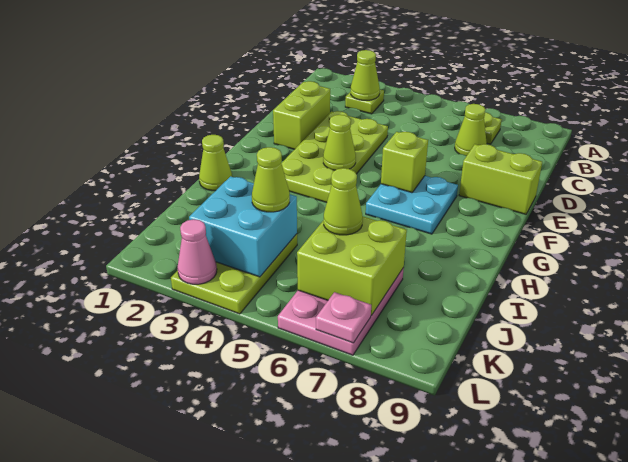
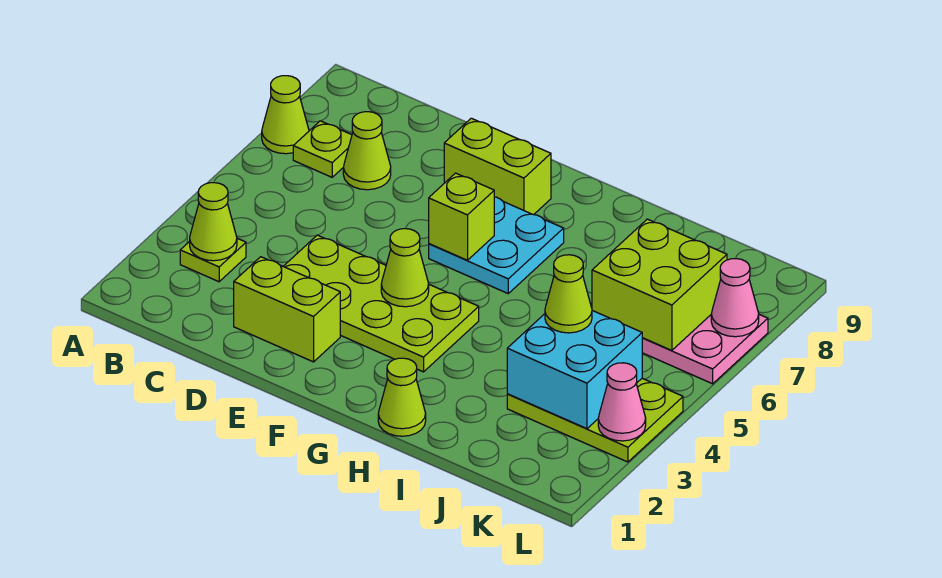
lime brick E8:E9 level 1 -> lime brick E8:F8 level 1
lime cone J6 level 3 -> lime cone A7 level 1
pink plate L7 level 2 -> pink cone L7 level 2

